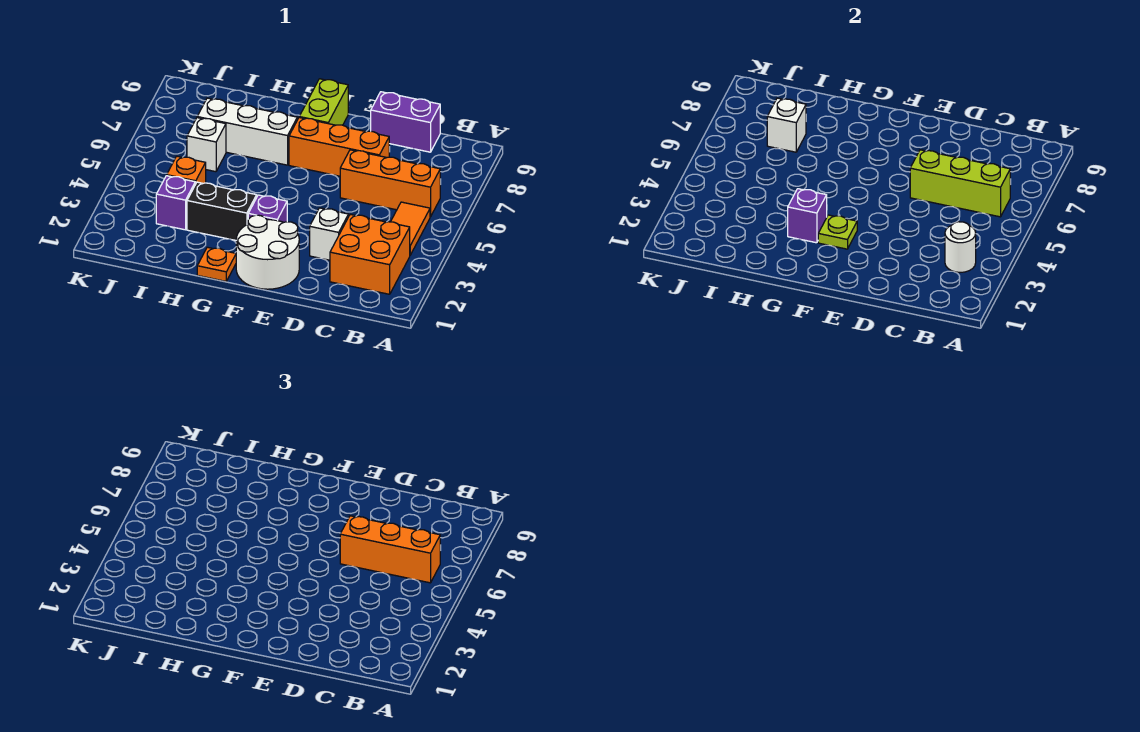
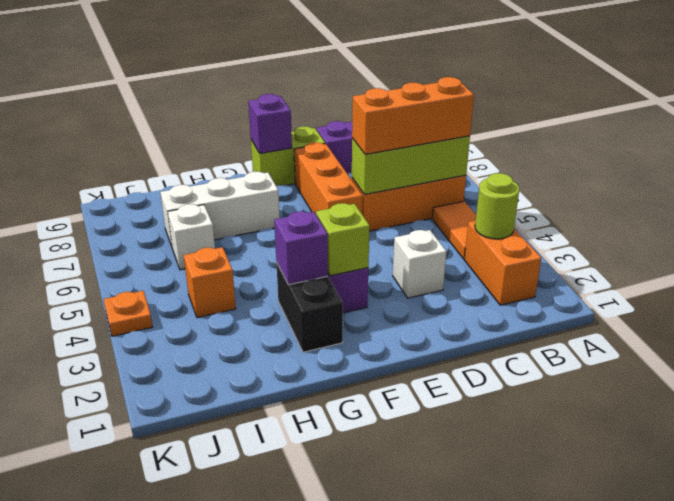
orange brick B2:C3 level 1 -> orange brick B2:B3 level 1
white round brick B3 level 2 -> lime round brick B3 level 2
orange brick D7:F7 level 1 -> orange brick E6:E8 level 1
white round brick E1:F2 level 1 -> none
lime plate F3 level 2 -> lime brick F3 level 2
lime brick F8:F9 level 1 -> lime brick E9:F9 level 1
orange plate G1 level 1 -> orange plate K4 level 1
black brick G3:H3 level 1 -> black brick G2:G3 level 1
purple brick I3 level 1 -> purple brick F9 level 2
white brick I7 level 2 -> none

